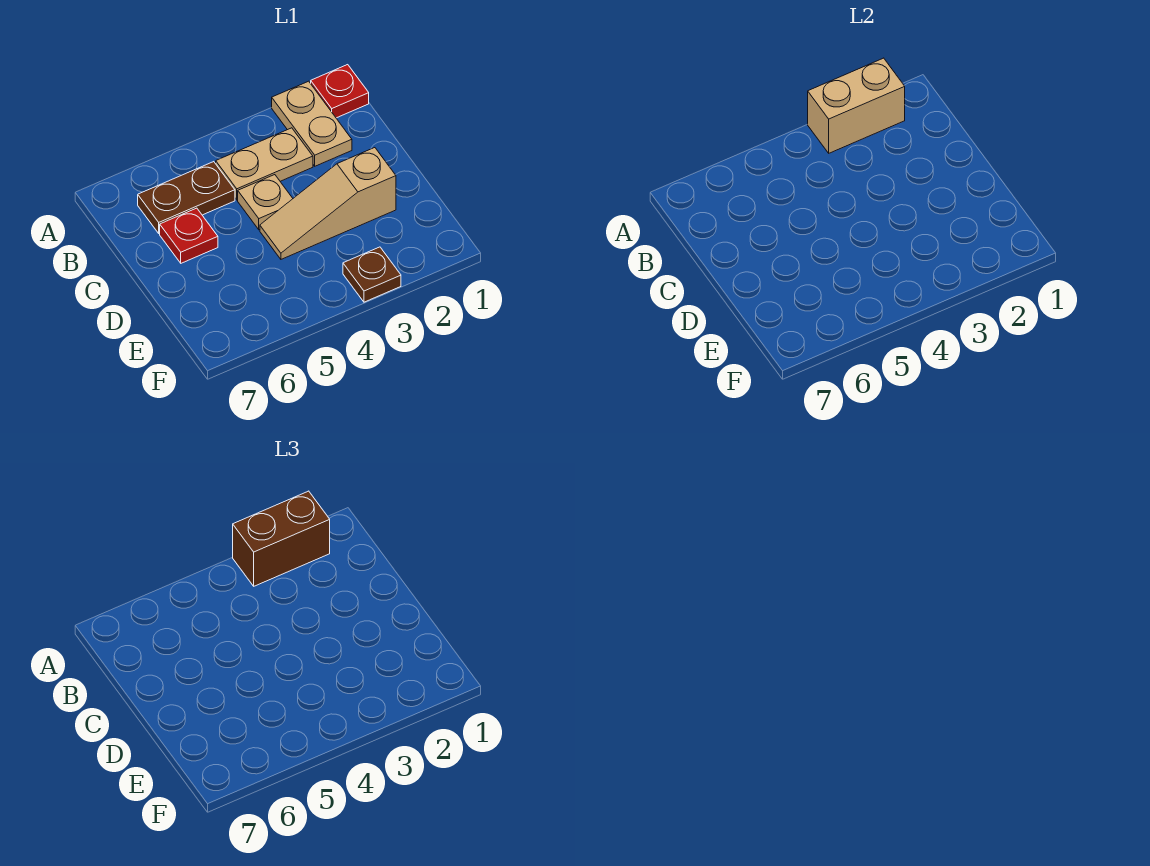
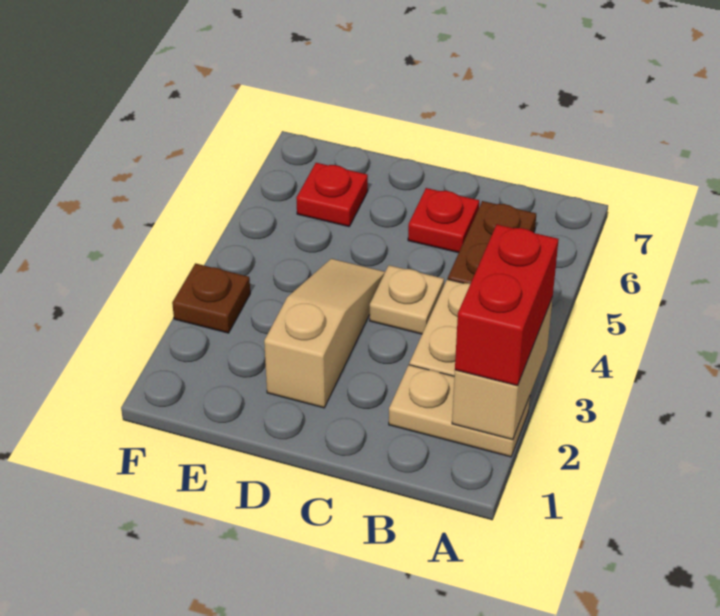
red plate A1 level 1 -> red plate E6 level 1
brown brick A2:A3 level 3 -> red brick A2:A3 level 3

